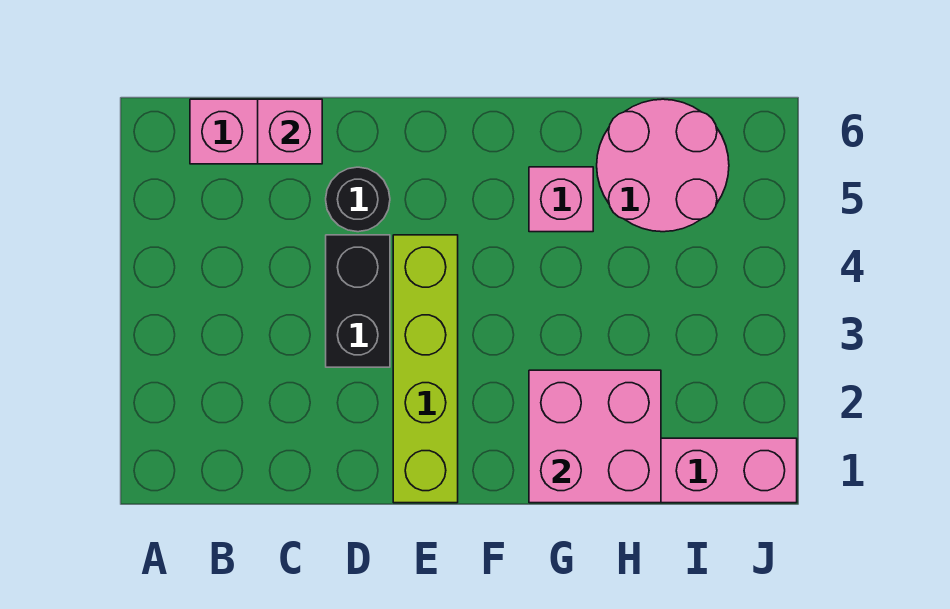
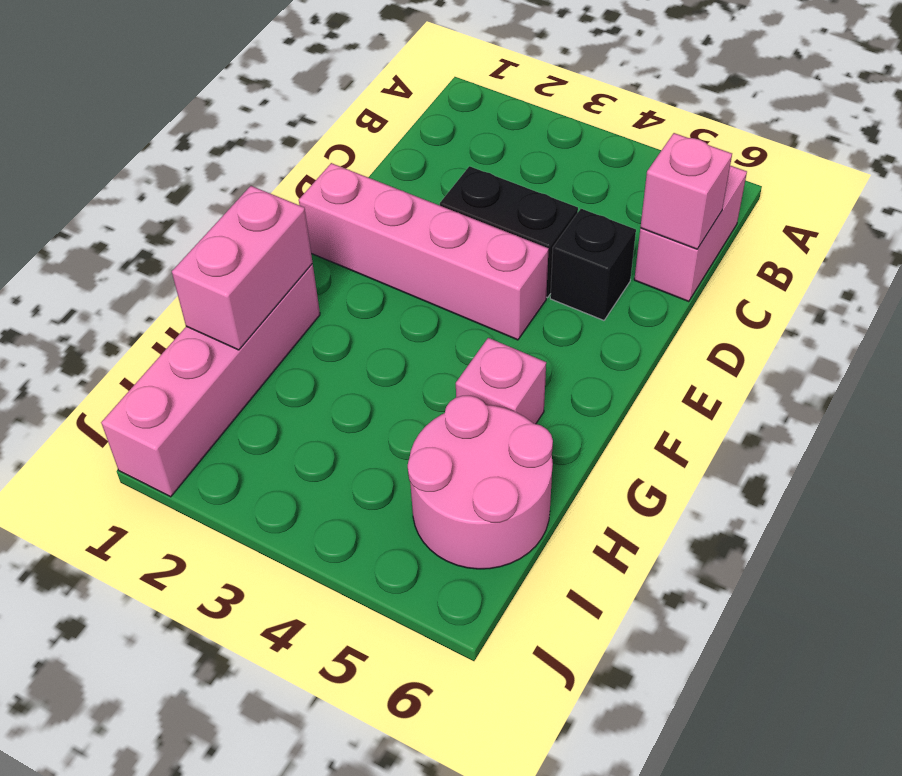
black round brick D5 level 1 -> black brick D5 level 1
lime brick E1:E4 level 1 -> pink brick E1:E4 level 1
pink brick G1:H2 level 2 -> pink brick G1:H1 level 2

